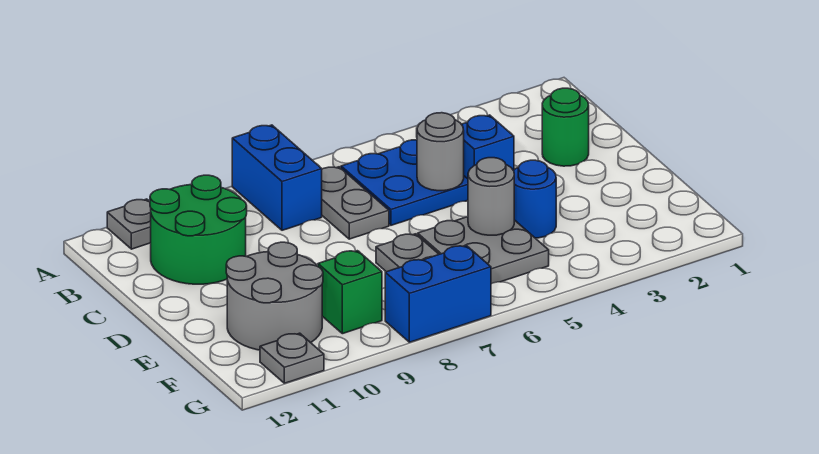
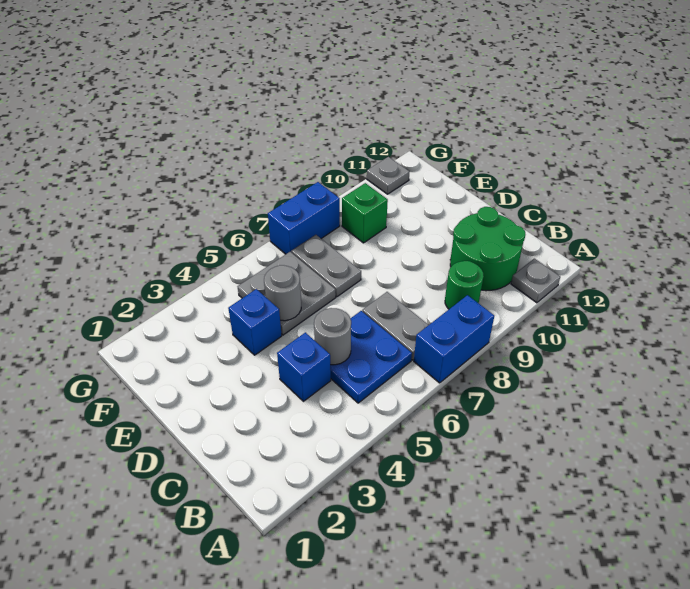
blue brick A8:B8 level 1 -> blue brick A7:A8 level 1
green round brick C2 level 1 -> green round brick B9 level 1
blue round brick E4 level 1 -> blue brick E4 level 1
grey round brick E10:F11 level 1 -> none

